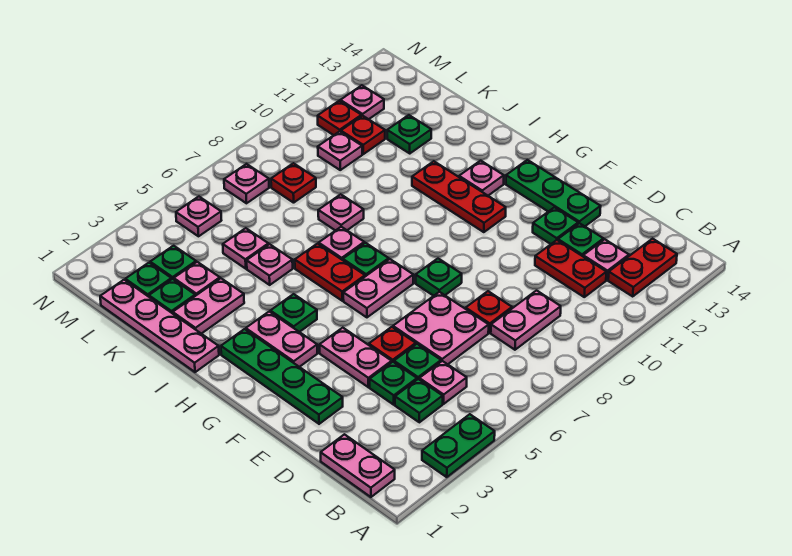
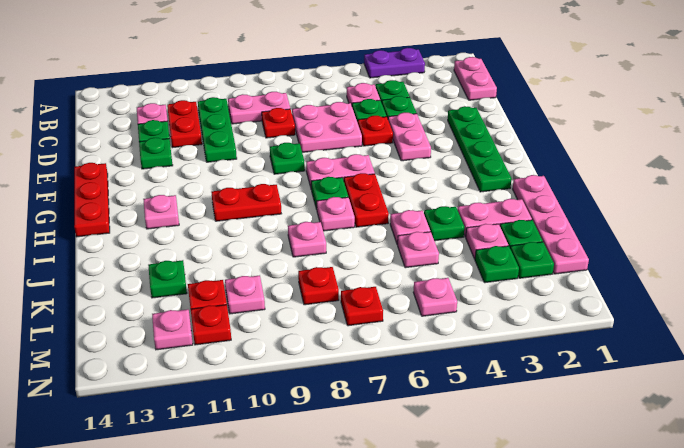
green plate A3:A4 level 1 -> purple plate A3:A4 level 1
red plate B12:B13 level 1 -> red plate H9:H10 level 1
green plate E13:G13 level 1 -> green plate C10:E10 level 1
pink plate G3:H3 level 1 -> none
red plate G11:I11 level 1 -> red plate F14:H14 level 1
green plate H4 level 1 -> green plate J4 level 1
pink plate M7 level 1 -> red plate M7 level 1

